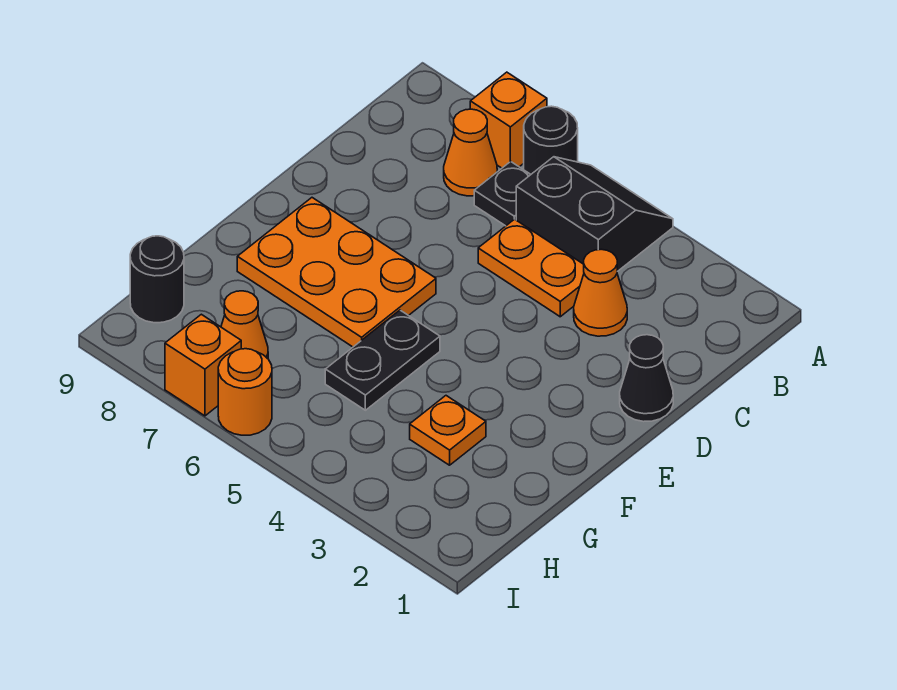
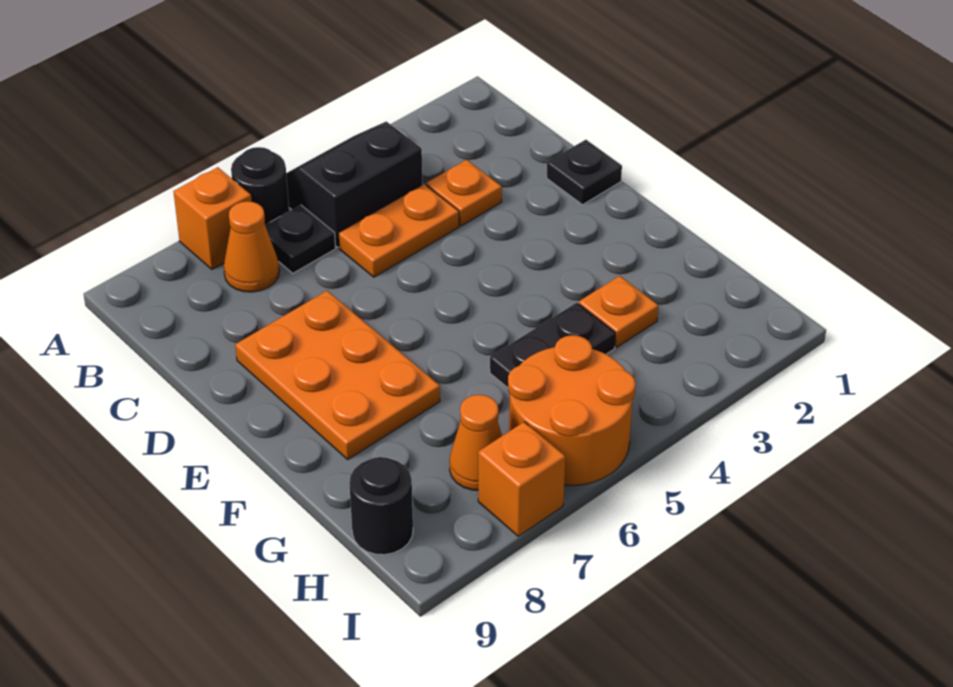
orange cone C3 level 1 -> orange plate C3 level 1
black cone D1 level 1 -> black plate D1 level 1
orange plate E6:F8 level 1 -> orange plate D7:F8 level 1
black plate F5:G5 level 1 -> black plate G4:G5 level 1
orange round brick I6 level 1 -> orange round brick H5:I6 level 1

